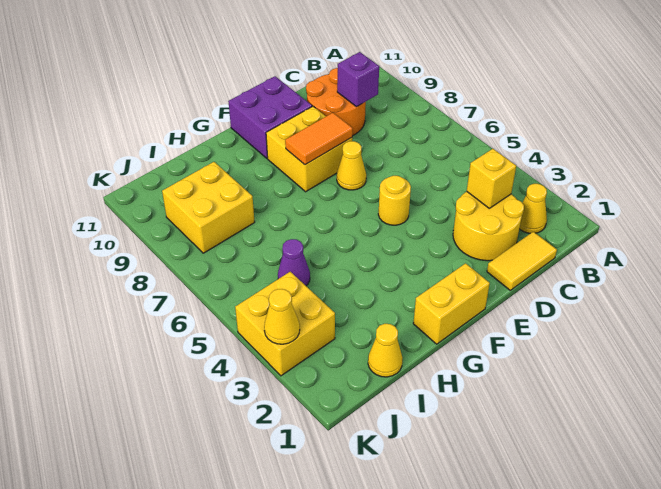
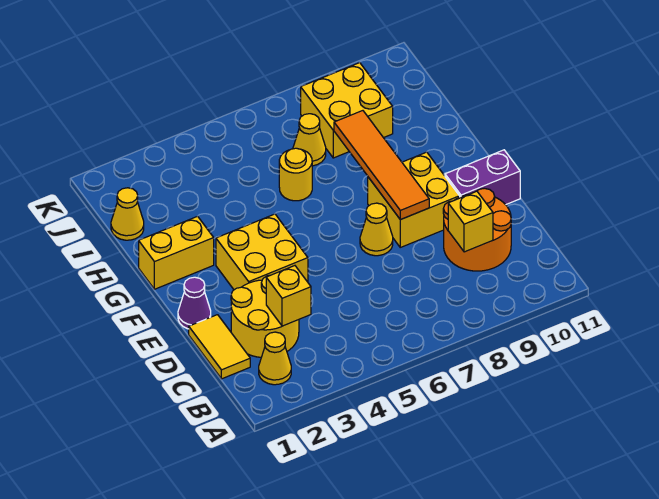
purple brick C9 level 2 -> yellow brick C9 level 2
yellow round brick E5 level 1 -> yellow round brick H6 level 1
orange tile E8:F8 level 2 -> orange tile E8:H8 level 2
purple brick E10:F11 level 1 -> purple brick E10:E11 level 1
yellow brick F1:G1 level 1 -> yellow brick G1:G2 level 1
purple cone I5 level 1 -> purple cone E1 level 1
yellow brick J3:K4 level 1 -> yellow brick E3:F4 level 1
yellow cone K3 level 2 -> yellow cone I7 level 1

